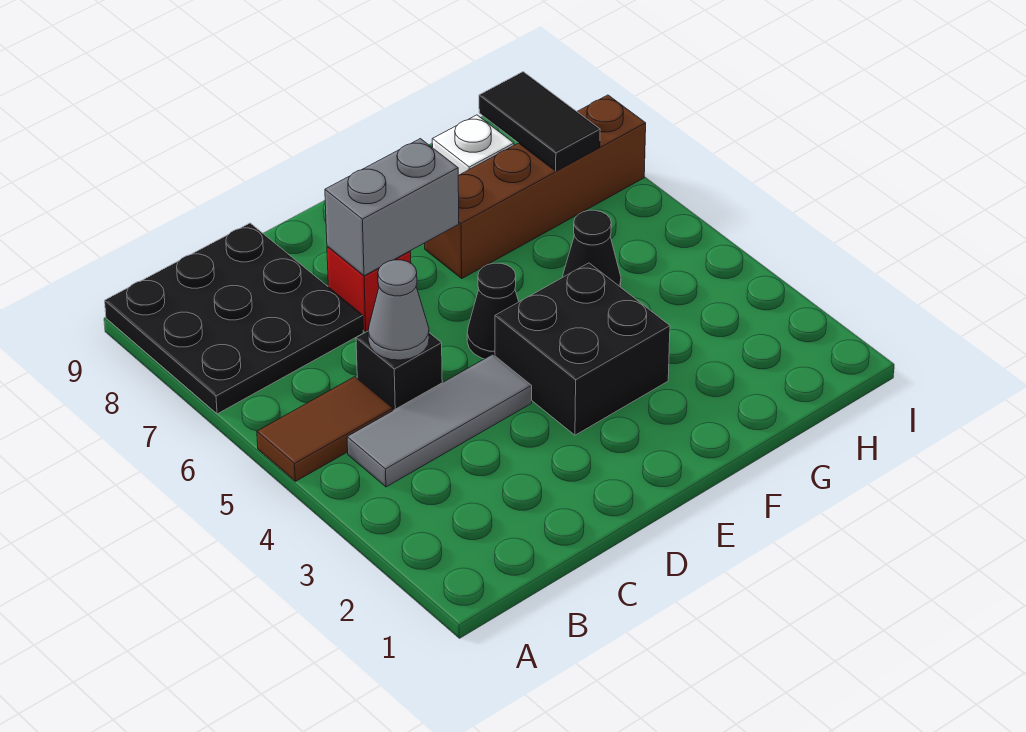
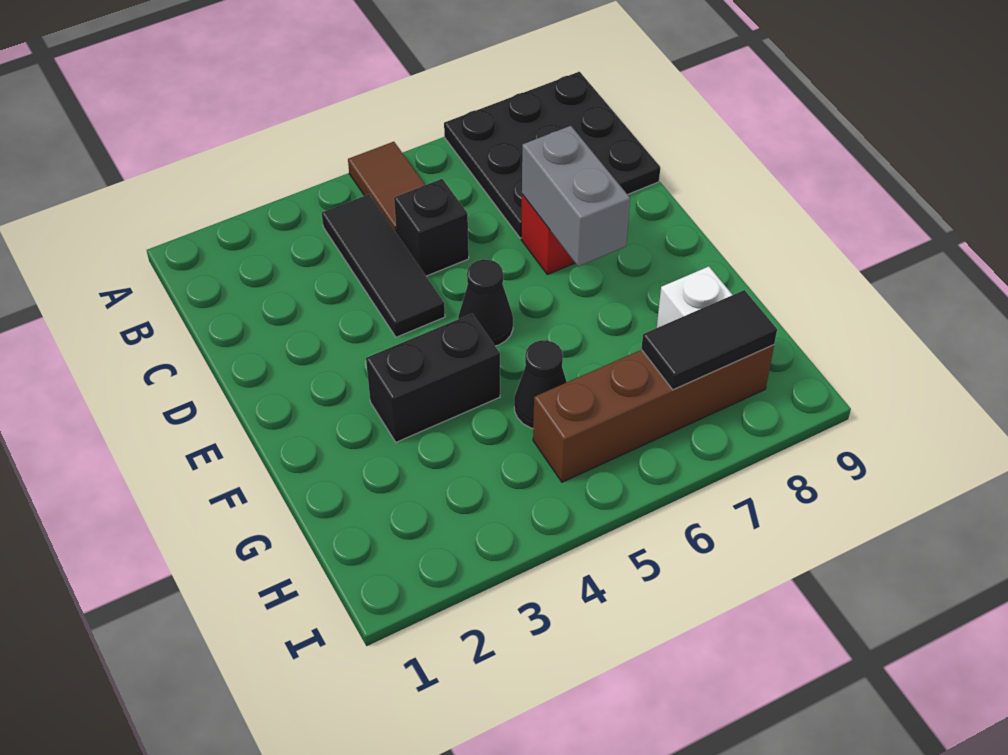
grey tile B4:D4 level 1 -> black tile B4:D4 level 1
grey cone C5 level 2 -> none
black brick E3:F4 level 1 -> black brick F3:F4 level 1
brown brick F7:I7 level 1 -> brown brick H5:H8 level 1

